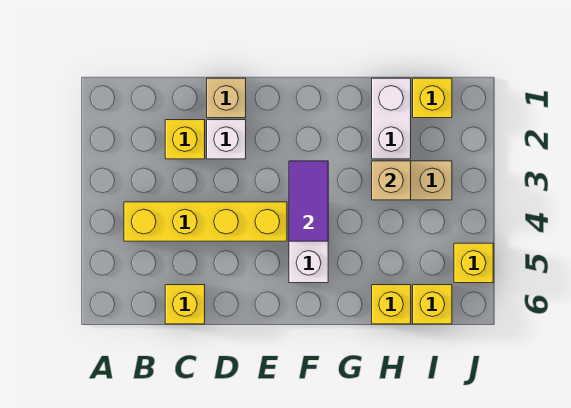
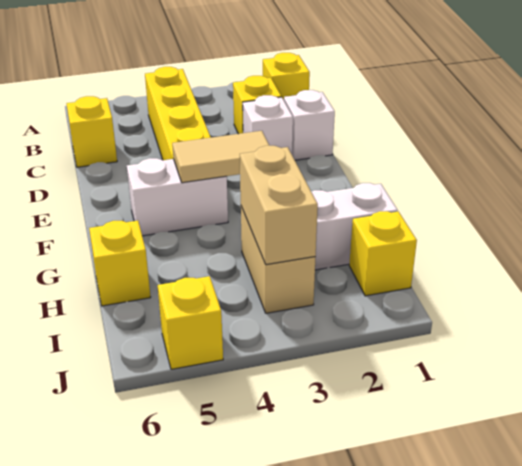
tan brick D1 level 1 -> white brick D1 level 1
purple tile F3:F4 level 2 -> tan tile F3:F4 level 2
tan brick H3 level 2 -> tan brick H3:I3 level 2
yellow brick I6 level 1 -> yellow brick B1 level 1

